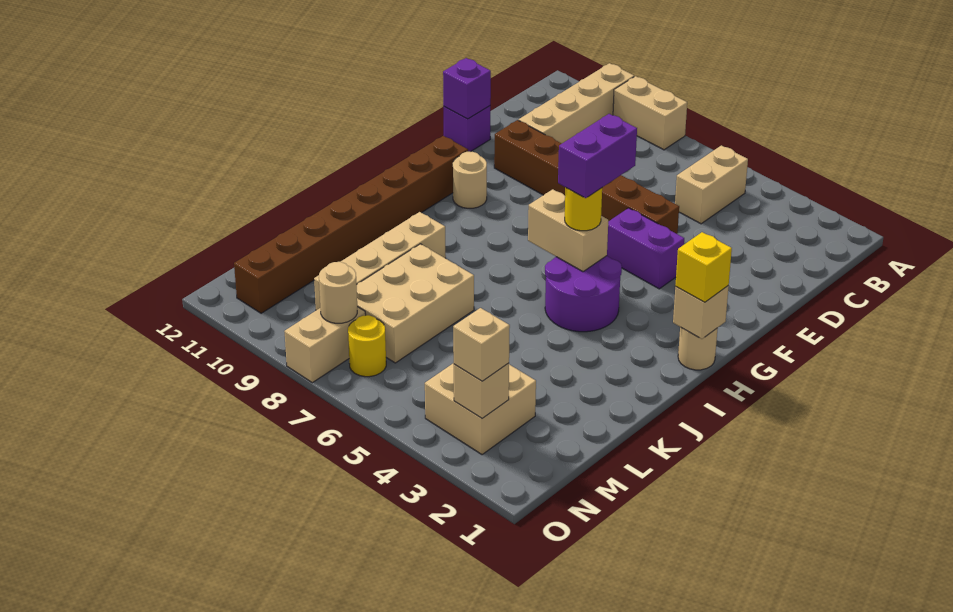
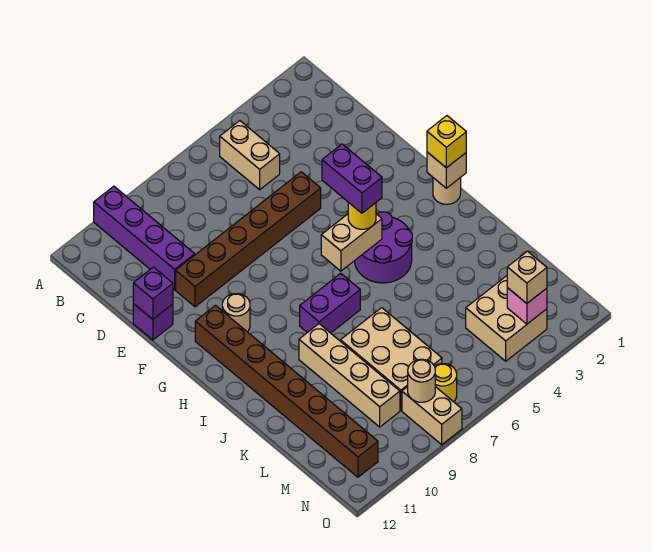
tan brick A8:A9 level 1 -> none
tan brick A10:D10 level 1 -> purple brick A10:D10 level 1
purple brick F4:F5 level 1 -> purple brick I7:I8 level 1
tan brick N3 level 2 -> pink brick N3 level 2

